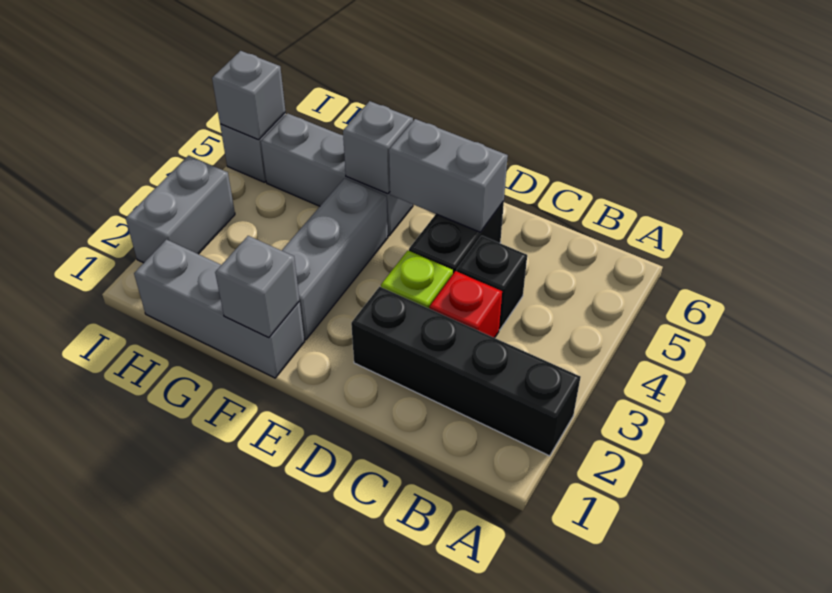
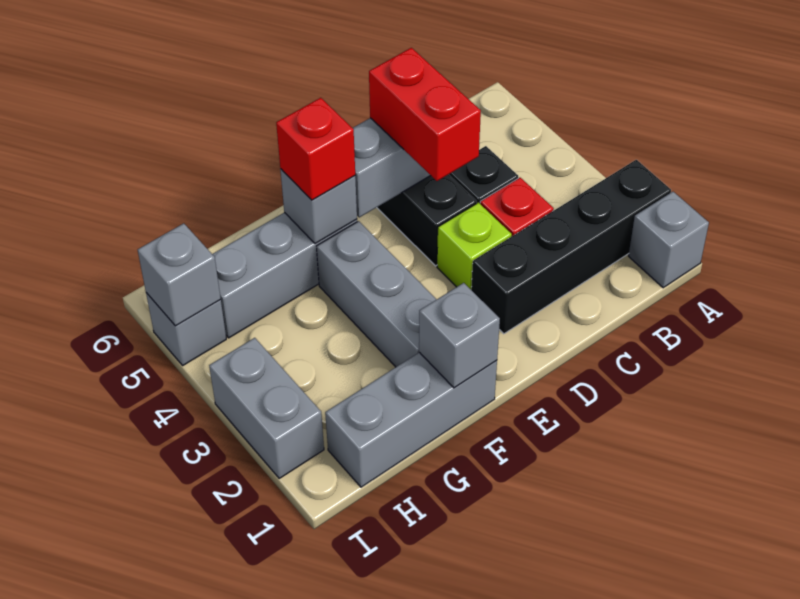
none -> grey brick A1 level 1
none -> red brick D4:D5 level 3
none -> red brick F5 level 3

